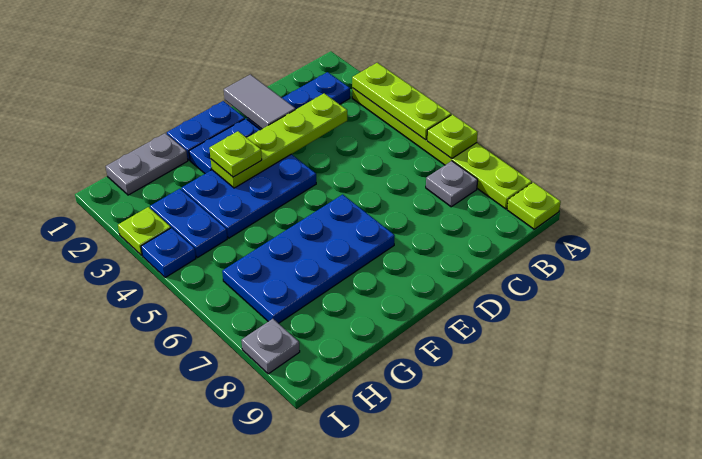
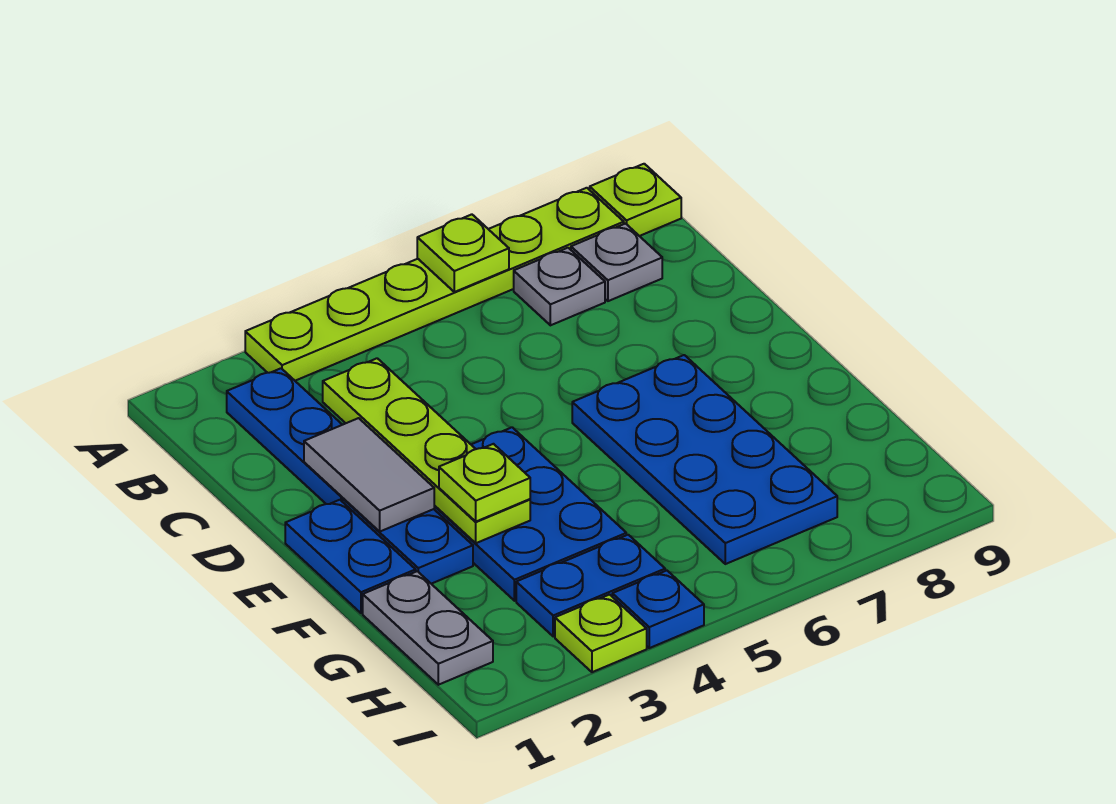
lime plate A3:A5 level 2 -> none
grey tile D1:D2 level 2 -> grey tile D2:E2 level 2
grey plate I8 level 1 -> grey plate B8 level 1

